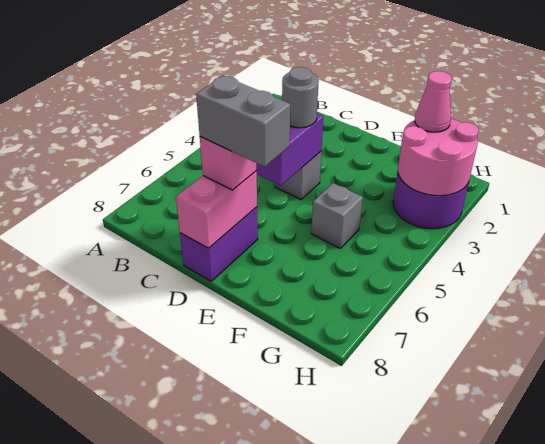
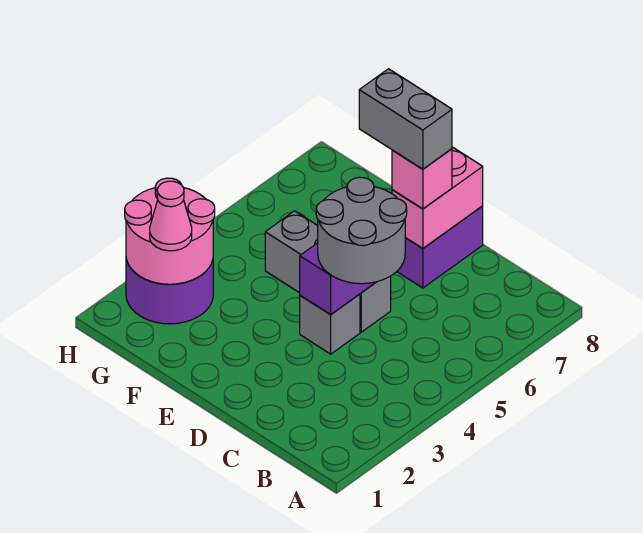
grey round brick D4 level 3 -> grey round brick C4:D5 level 3
grey brick F5 level 1 -> grey brick D5:F5 level 1

